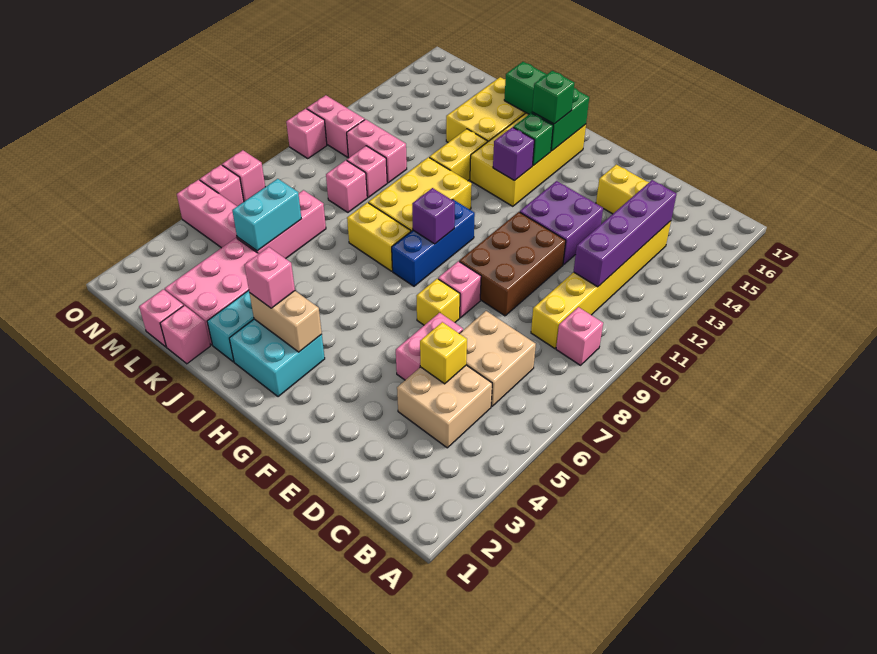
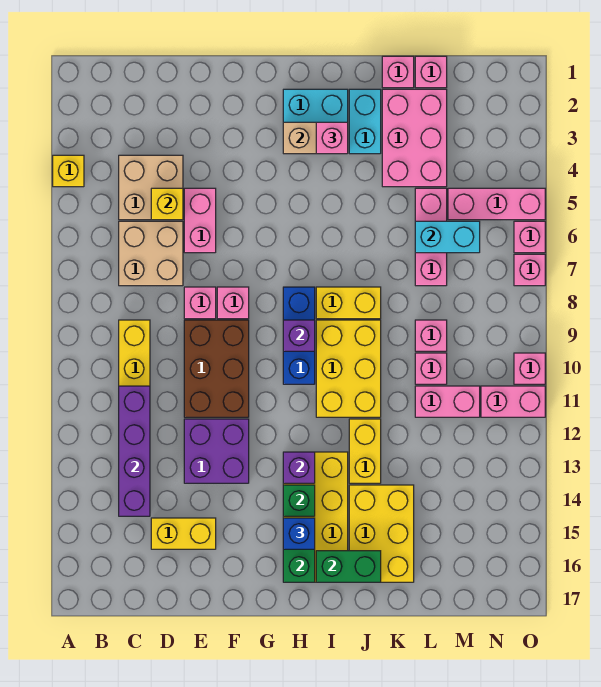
pink brick B9 level 1 -> pink brick E8 level 1
yellow brick F7 level 1 -> yellow brick A4 level 1
green brick H15 level 3 -> blue brick H15 level 3
cyan brick L5:L6 level 2 -> cyan brick L6:M6 level 2

